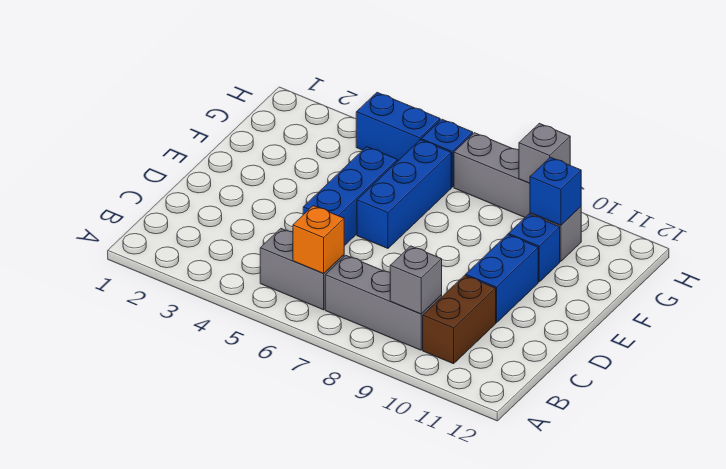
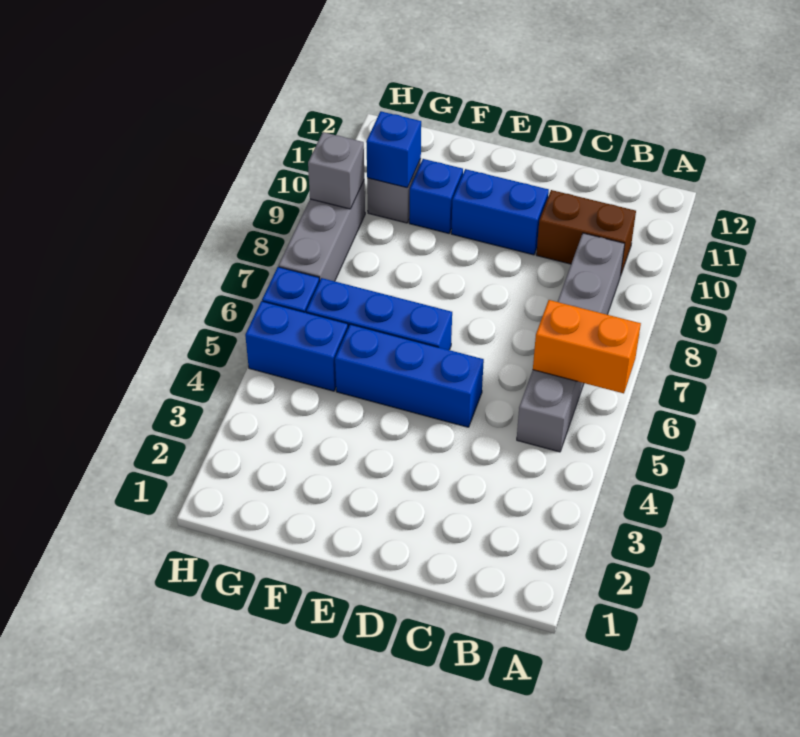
orange brick B6 level 2 -> orange brick A6:B6 level 2
grey brick B9 level 2 -> none
blue brick H4:H5 level 1 -> blue brick G5:H5 level 1

